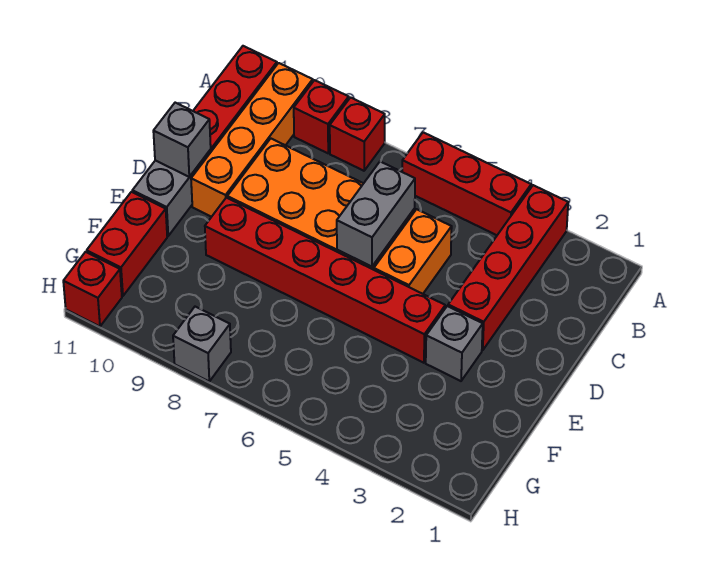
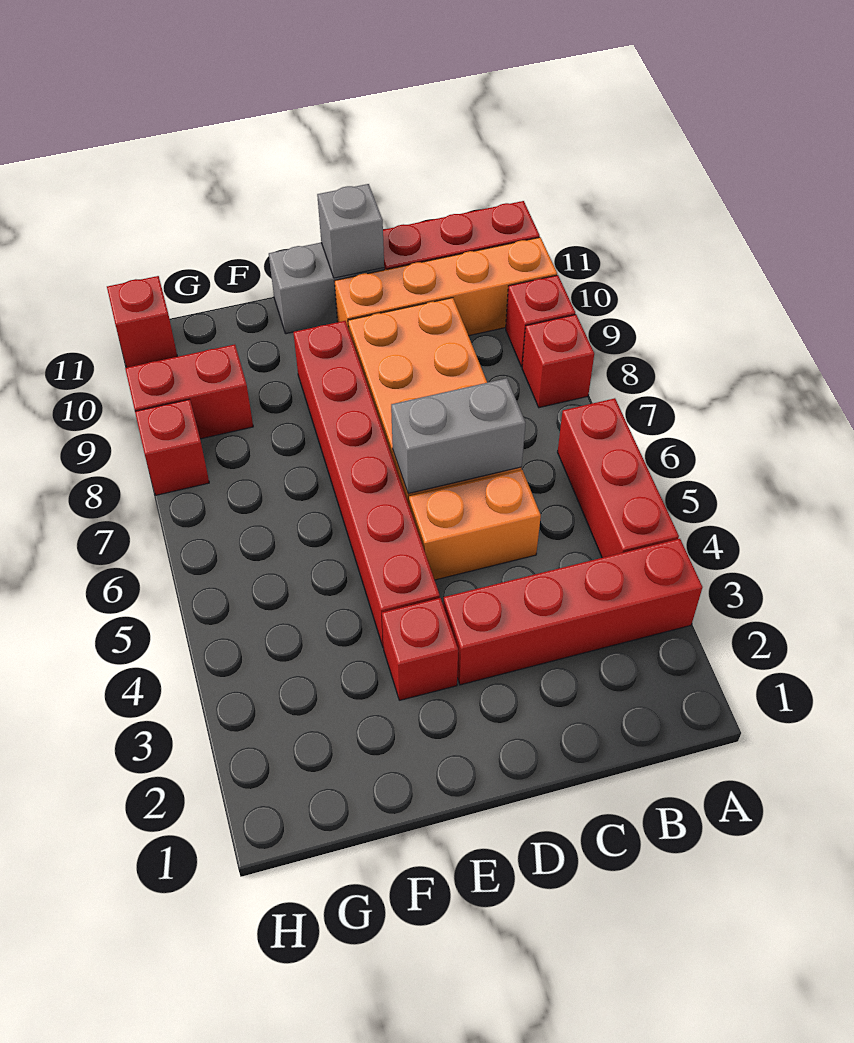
grey brick E3 level 1 -> red brick E3 level 1
red brick F11:G11 level 1 -> red brick G9:H9 level 1
grey brick H8 level 1 -> red brick H8 level 1

